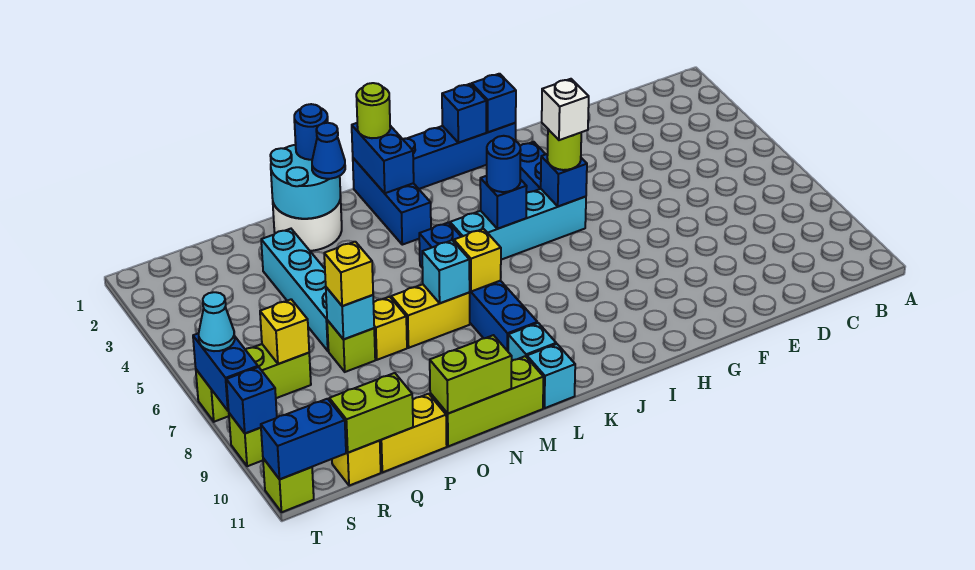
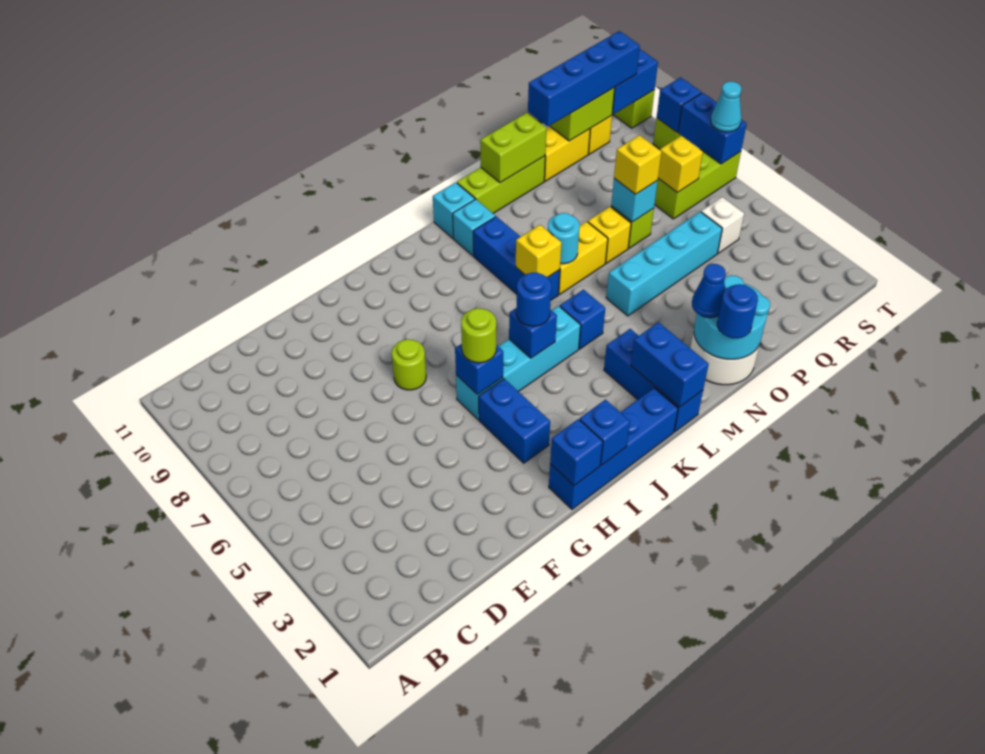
white brick H5 level 4 -> white brick R5 level 1
lime round brick L1 level 3 -> lime round brick G7 level 1
cyan brick M7 level 2 -> cyan round brick M7 level 2
cyan brick P3:P6 level 1 -> cyan brick N5:Q5 level 1
none -> blue brick P11:S11 level 3

